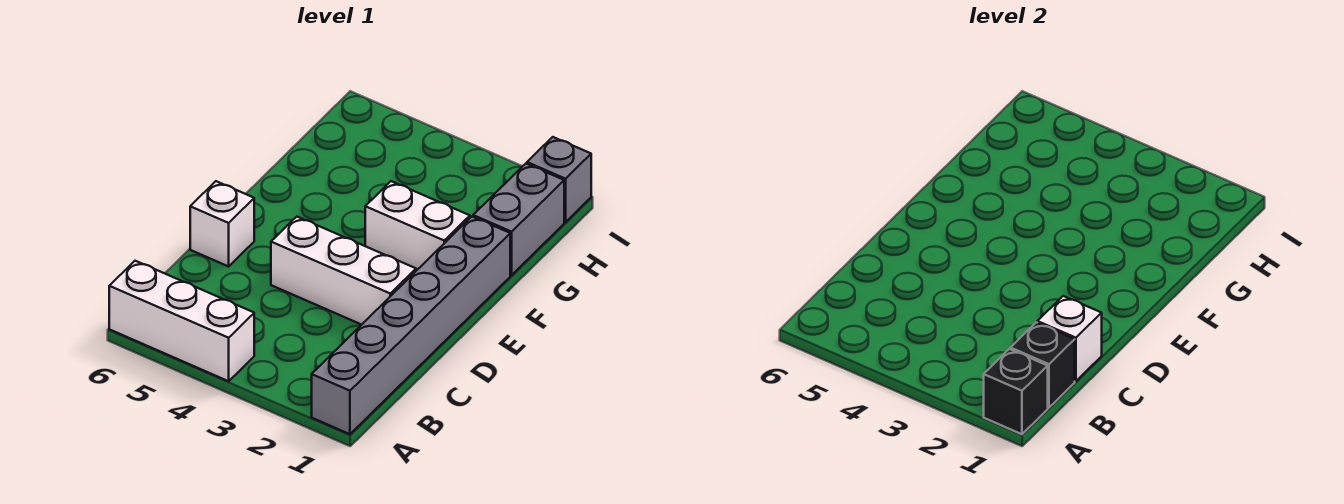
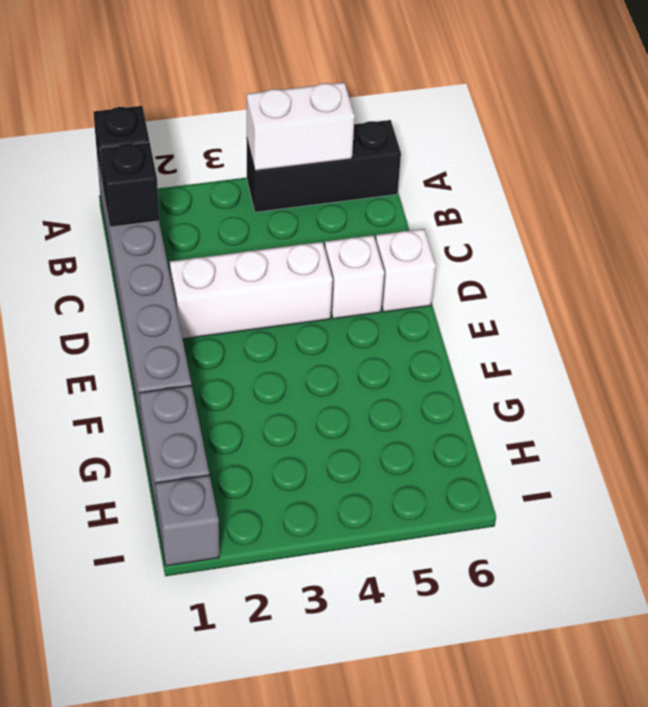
white brick A4:A6 level 1 -> black brick A4:A6 level 1
white brick C1 level 2 -> white brick D5 level 1
white brick F2:F3 level 1 -> white brick A4:A5 level 2

